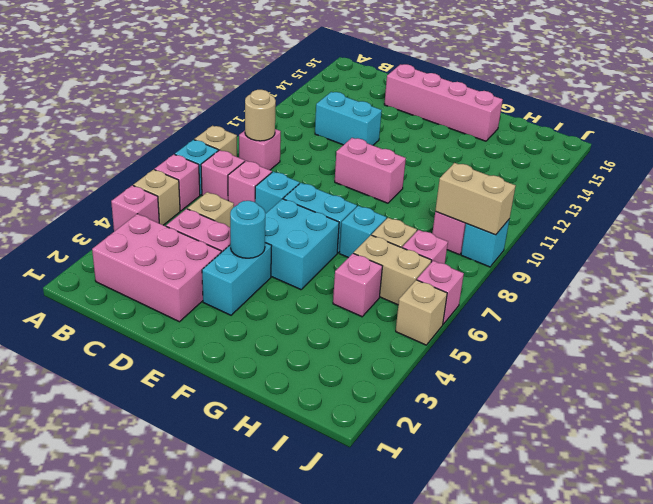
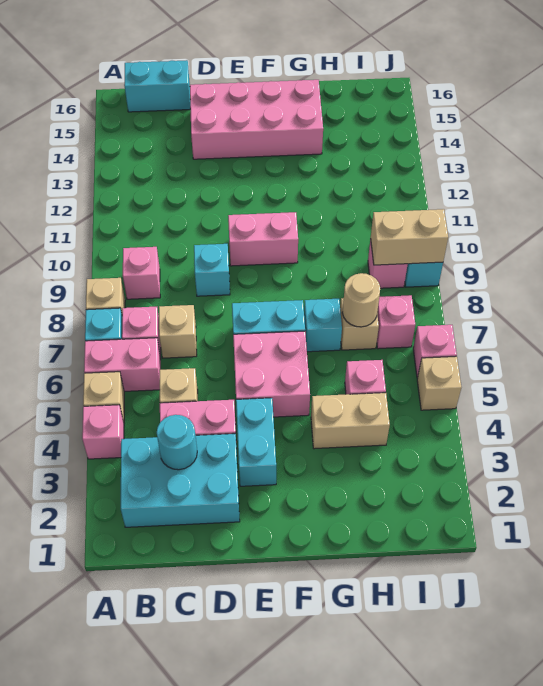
pink brick A6 level 1 -> pink brick A6:B6 level 1
pink brick B2:D3 level 1 -> cyan brick B2:D3 level 1
tan round brick B9 level 2 -> tan round brick H7 level 2
pink brick C7 level 1 -> tan brick C7 level 1
cyan brick C12:D12 level 1 -> cyan brick B16:C16 level 1
cyan brick D7 level 1 -> cyan brick D9 level 1
pink brick D15:G15 level 1 -> pink brick D14:G15 level 1
cyan round brick E4 level 2 -> cyan round brick C3 level 2
cyan brick E5:F6 level 1 -> pink brick E5:F6 level 1
tan brick H6:I6 level 1 -> tan brick G4:H4 level 1

